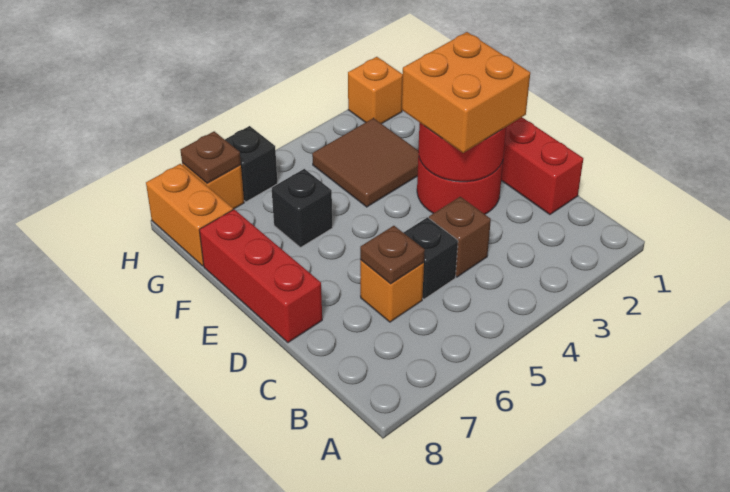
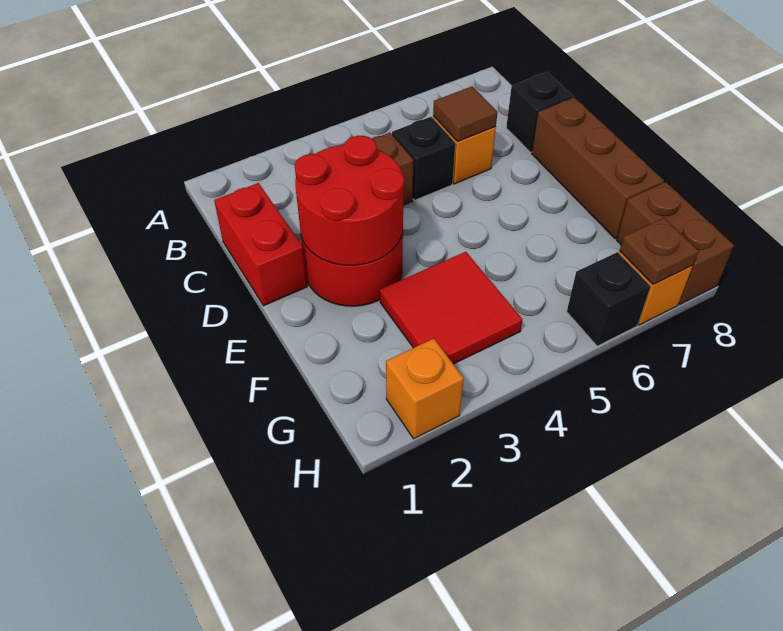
brown plate C6 level 2 -> brown tile C6 level 2
orange brick D2:E3 level 3 -> none
red brick D8:F8 level 1 -> brown brick D8:F8 level 1
brown tile F3:G4 level 1 -> red tile F3:G4 level 1
black brick F6 level 1 -> black brick C8 level 1
orange brick G8:H8 level 1 -> brown brick G8:H8 level 1

